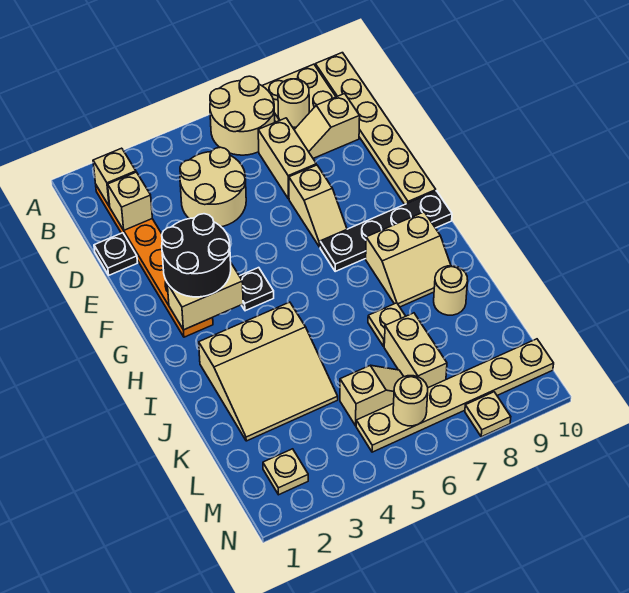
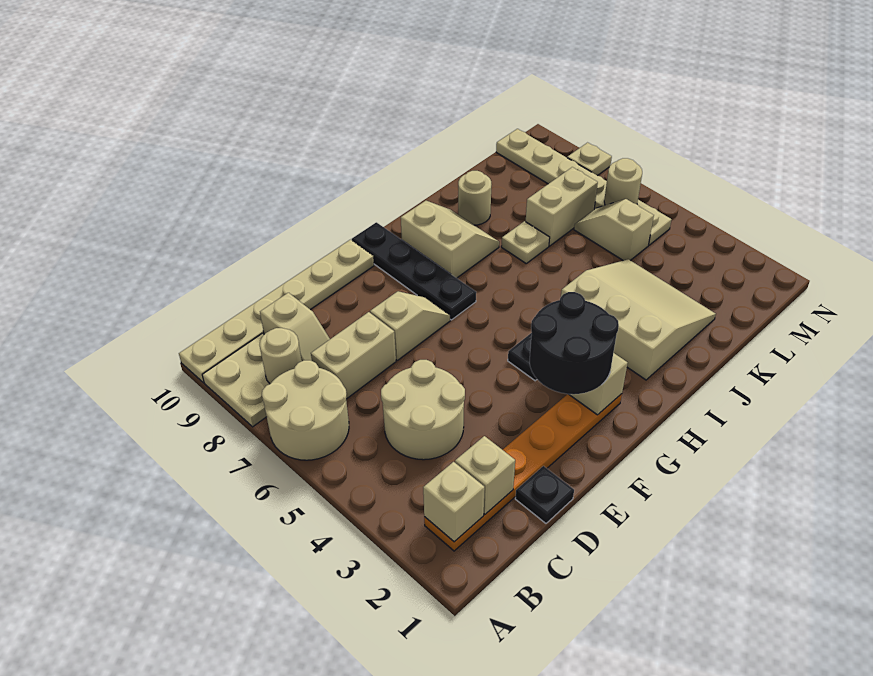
tan plate M2 level 1 -> none

